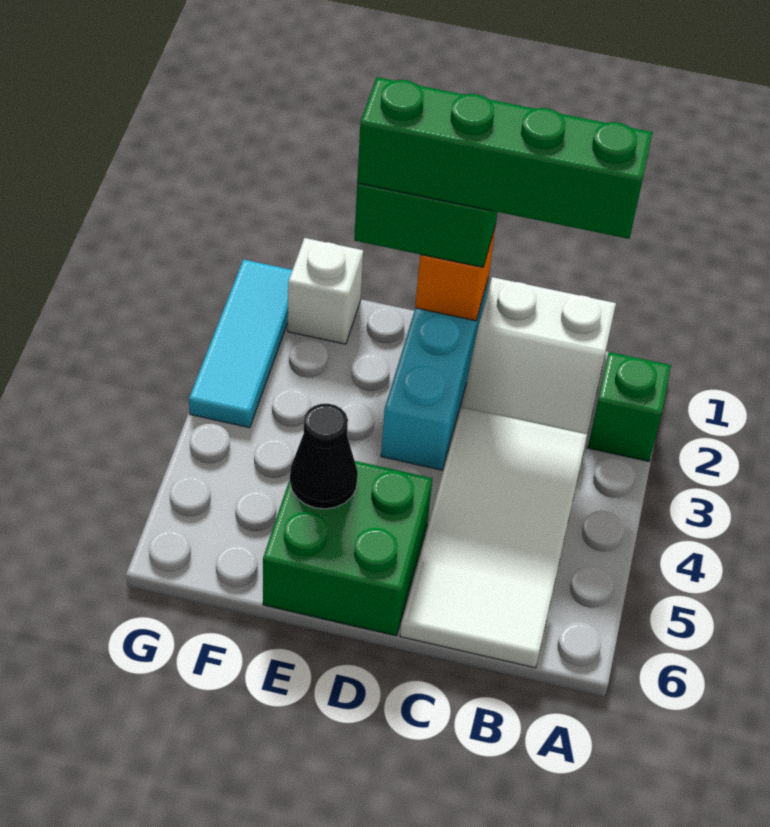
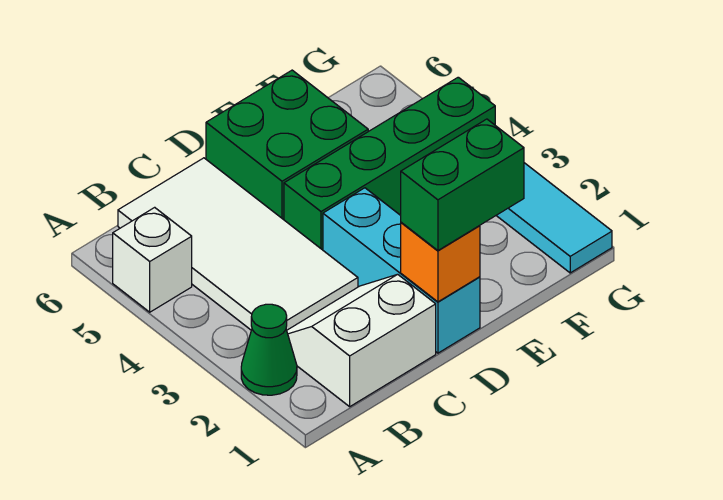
green brick A2 level 1 -> green cone A2 level 1
green brick B1:E1 level 4 -> green brick D4:G4 level 1
black cone E5 level 2 -> none
white brick F1 level 1 -> white brick A5 level 1

